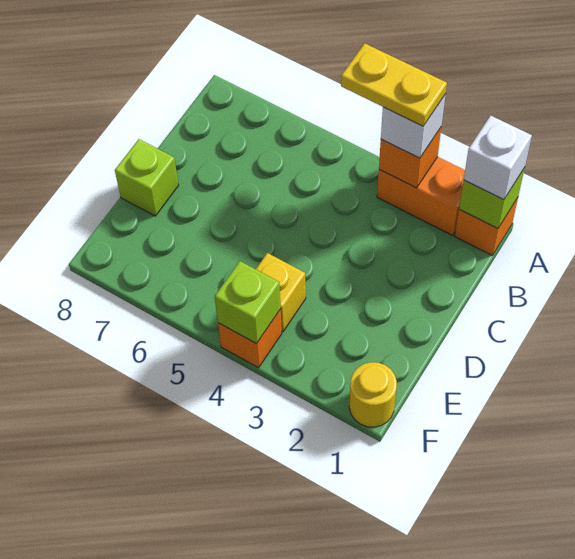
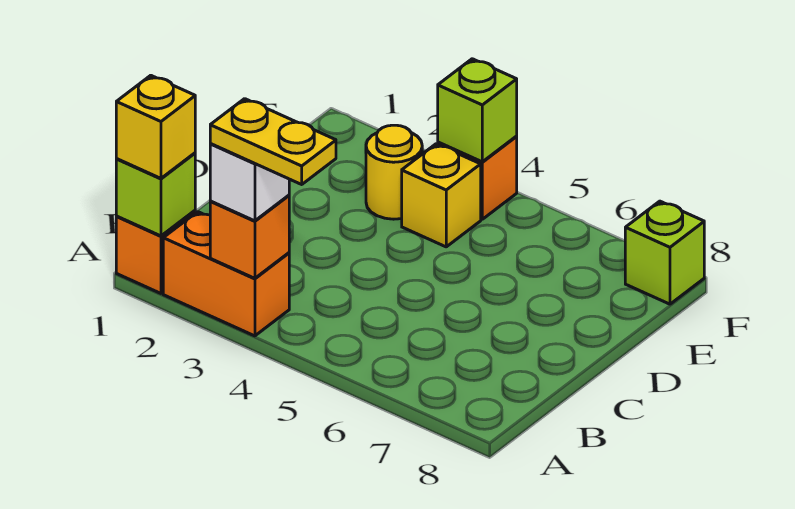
white brick A1 level 3 -> yellow brick A1 level 3
lime brick D8 level 1 -> lime brick F8 level 1
yellow round brick F1 level 1 -> yellow round brick E3 level 1

